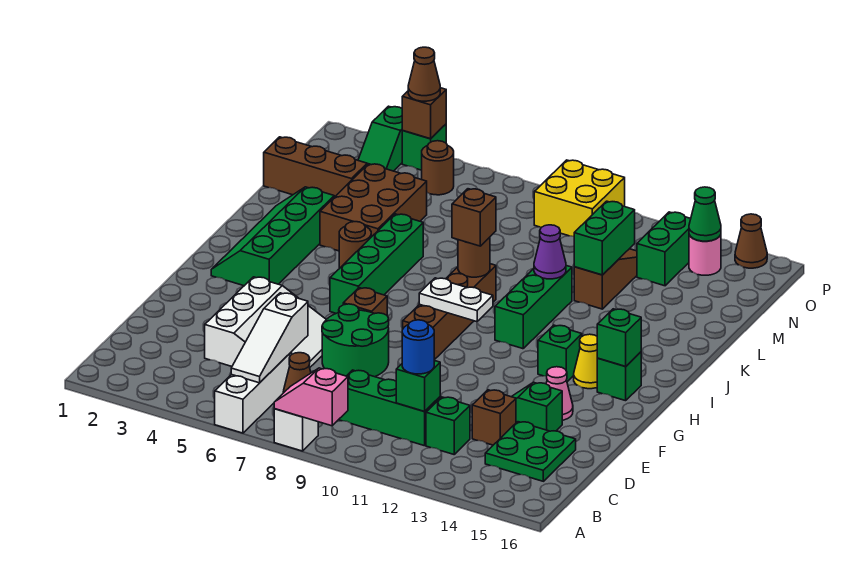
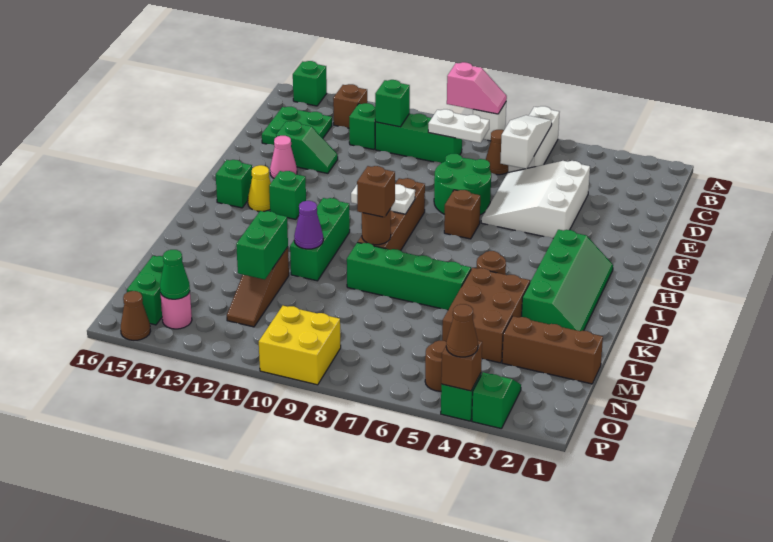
none -> white plate C8:C9 level 2
blue round brick C11 level 3 -> none
brown brick D13 level 1 -> brown brick B13 level 1
green brick H6:K6 level 1 -> green brick K6:K9 level 1
green brick H15 level 2 -> green brick A15 level 1
green brick N13:O13 level 1 -> green brick N15:O15 level 1

